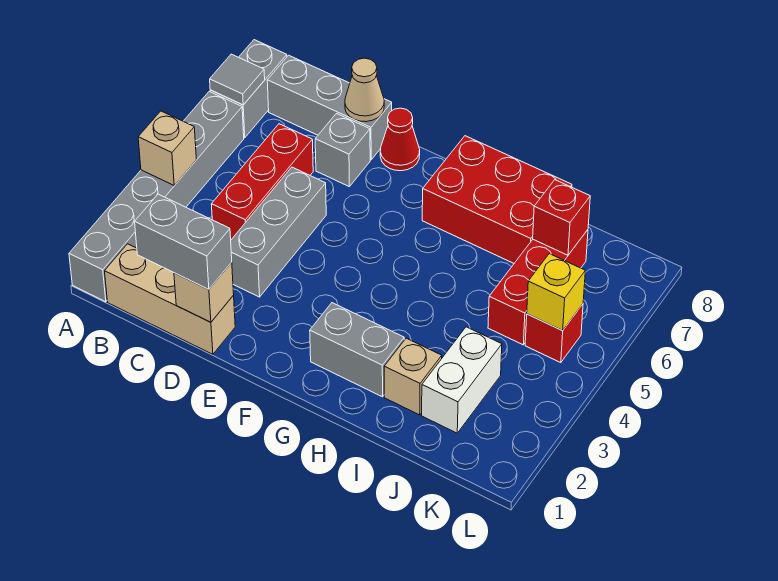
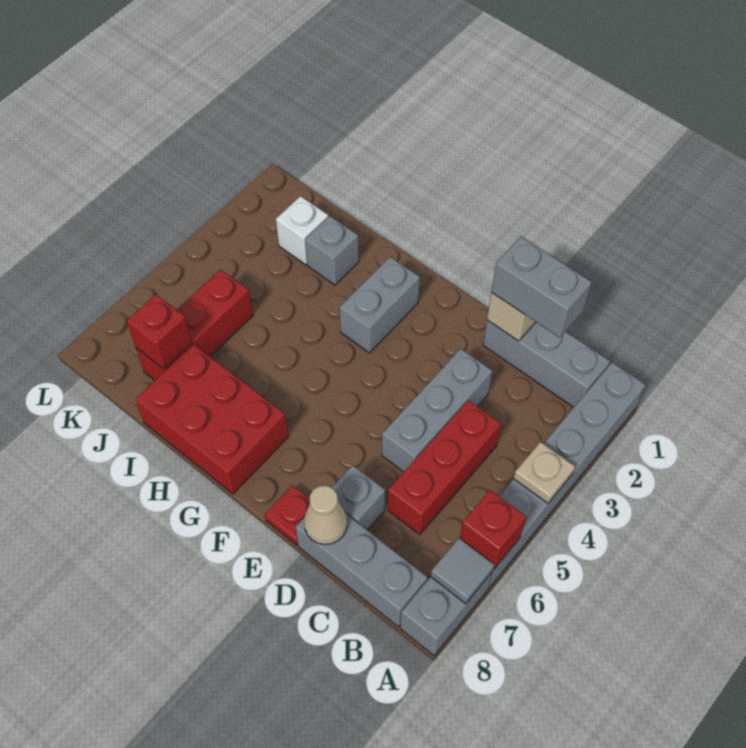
tan brick A4 level 2 -> tan plate A4 level 2
tan brick B1:D1 level 1 -> grey brick B1:D1 level 1
red cone E8 level 1 -> red plate E8 level 1
grey brick G2:H2 level 1 -> grey brick G2:G3 level 1
tan brick I2 level 1 -> grey brick I2 level 1
white brick J2:J3 level 1 -> white brick J2 level 1
red brick K5 level 1 -> red brick A6 level 2
yellow brick K5 level 2 -> none

